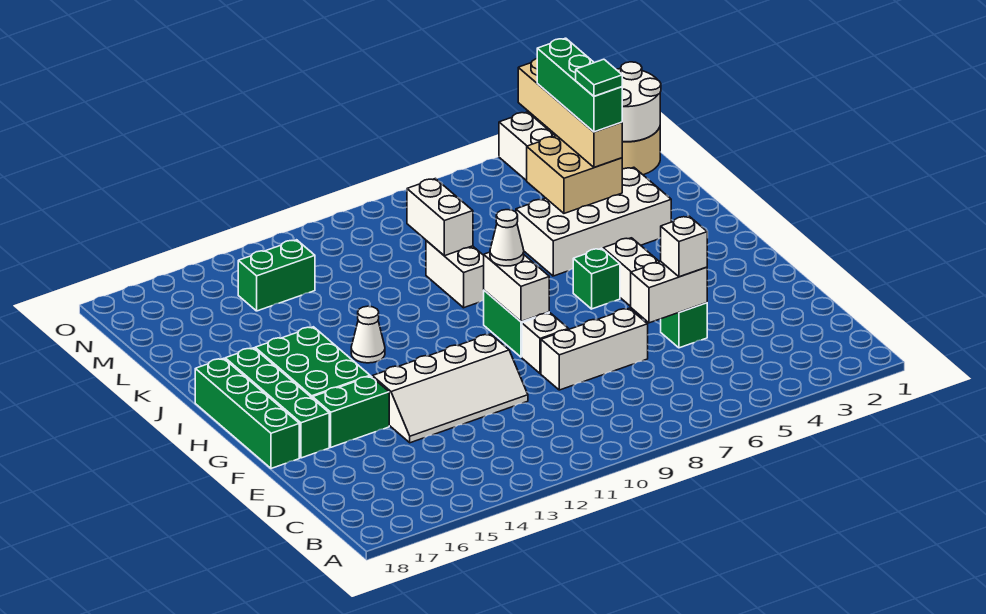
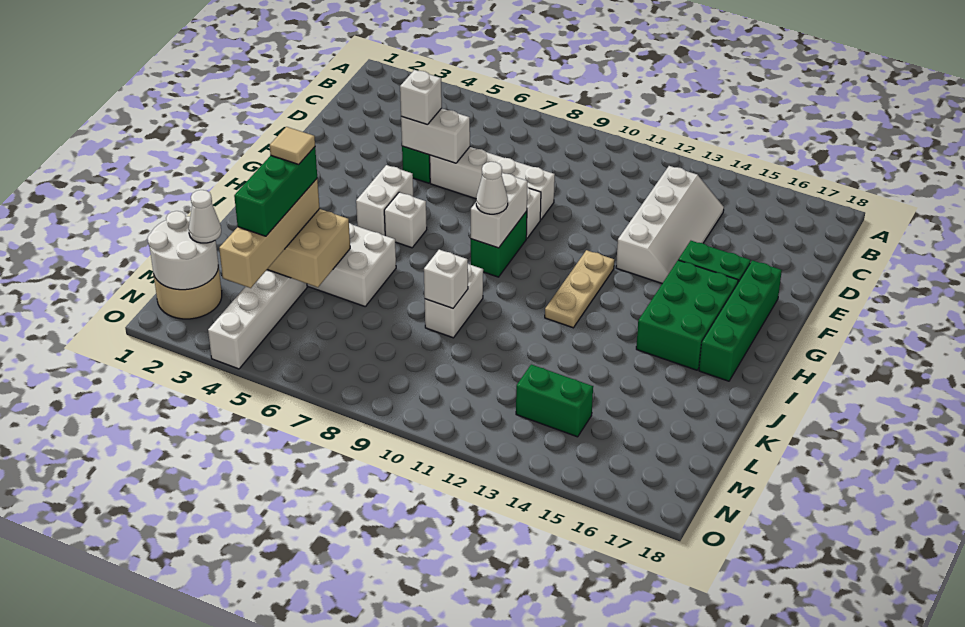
white brick E7:E9 level 1 -> white brick E6:E9 level 1
white slope E11:F14 level 1 top F -> white slope C13:F14 level 1 top 13
green brick F18:I18 level 1 -> none
none -> tan plate G12:I12 level 1
green brick H6 level 1 -> white brick H6 level 1
white cone I13 level 1 -> white cone M2 level 3
green tile K4 level 5 -> tan tile K4 level 5
white brick K9:L9 level 2 -> white brick K9 level 2

